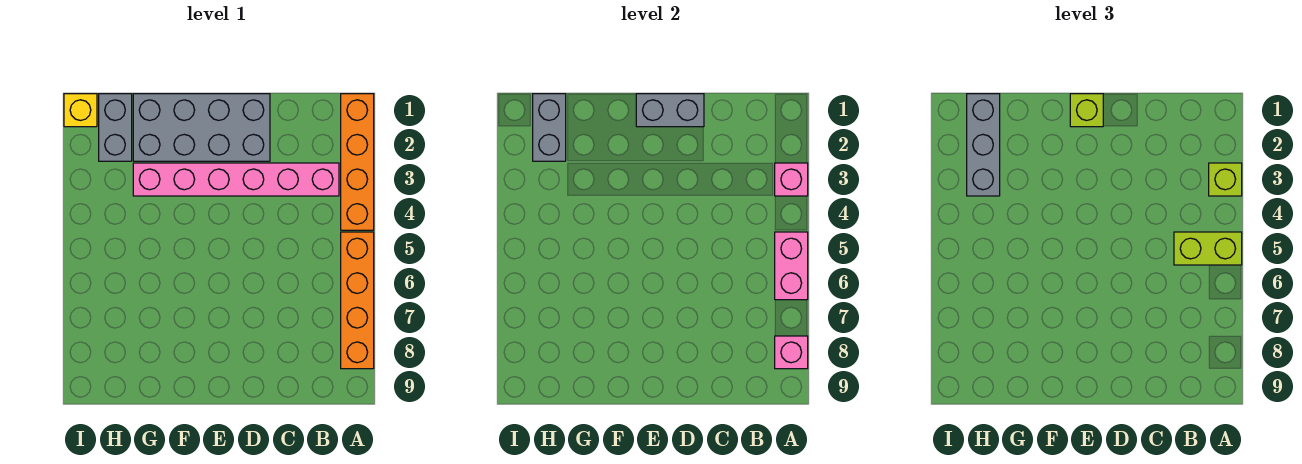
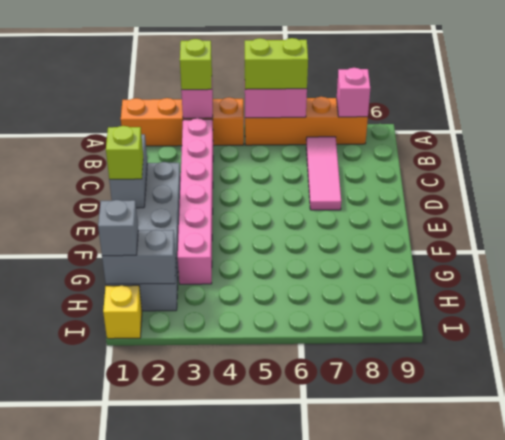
lime brick A5:B5 level 3 -> lime brick A5:A6 level 3
none -> pink tile B7:D7 level 1
grey brick H1:H3 level 3 -> grey brick H1 level 3

